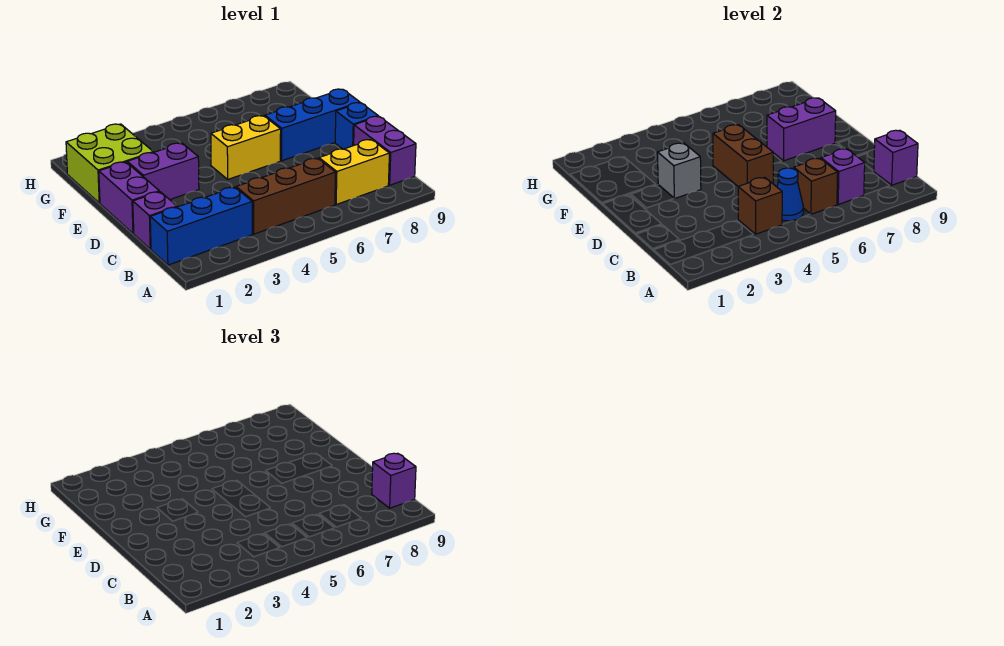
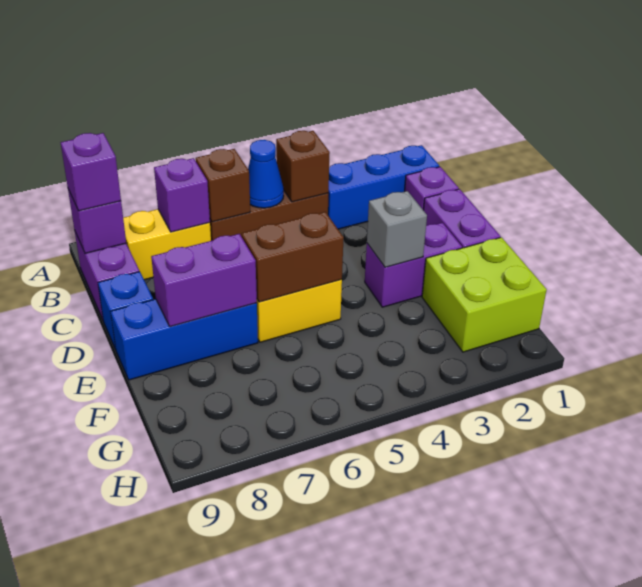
brown brick D5:E5 level 2 -> brown brick E5:E6 level 2

